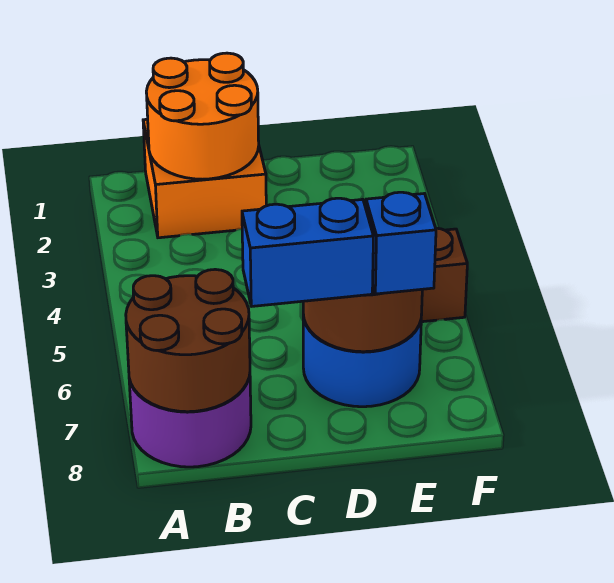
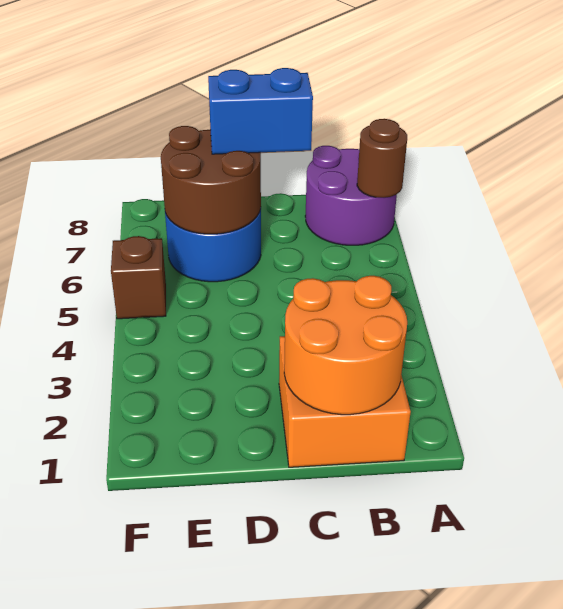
brown round brick A7:B8 level 2 -> brown round brick A7 level 2
blue brick E7 level 3 -> none

